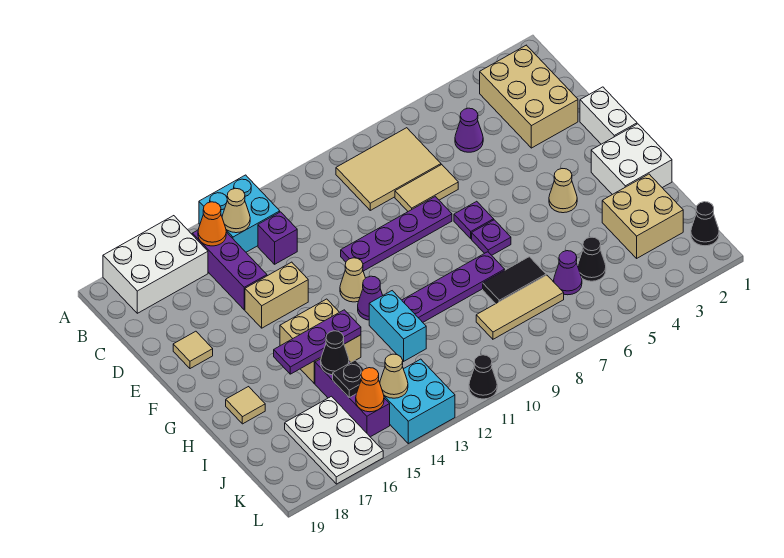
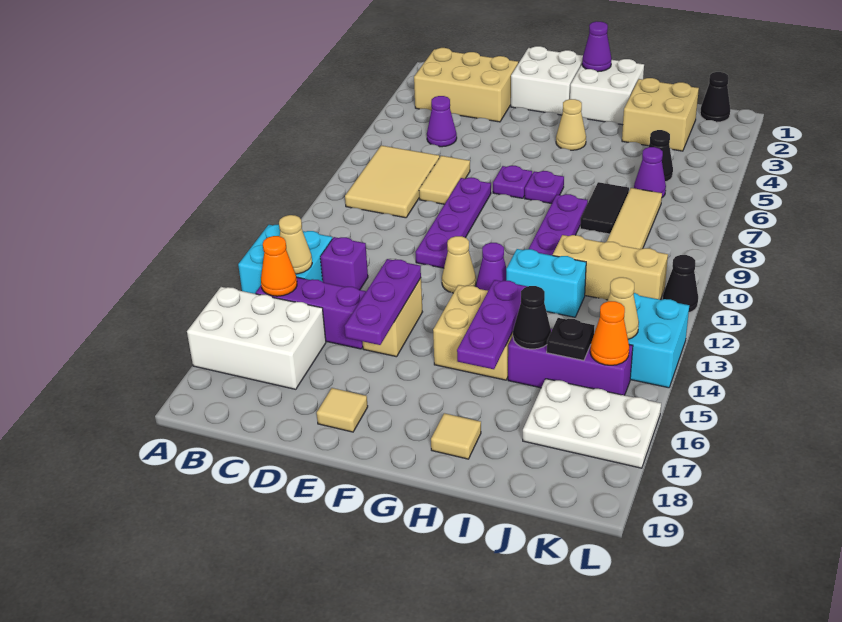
white brick A16:B18 level 1 -> white brick A16:C17 level 1
white brick E1:F1 level 1 -> white brick E1:F2 level 1
none -> purple plate E14:E16 level 2
none -> purple cone G1 level 2
none -> tan brick I11:K11 level 1

